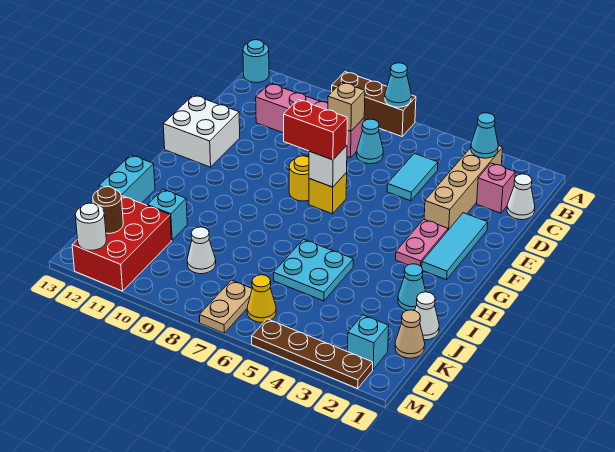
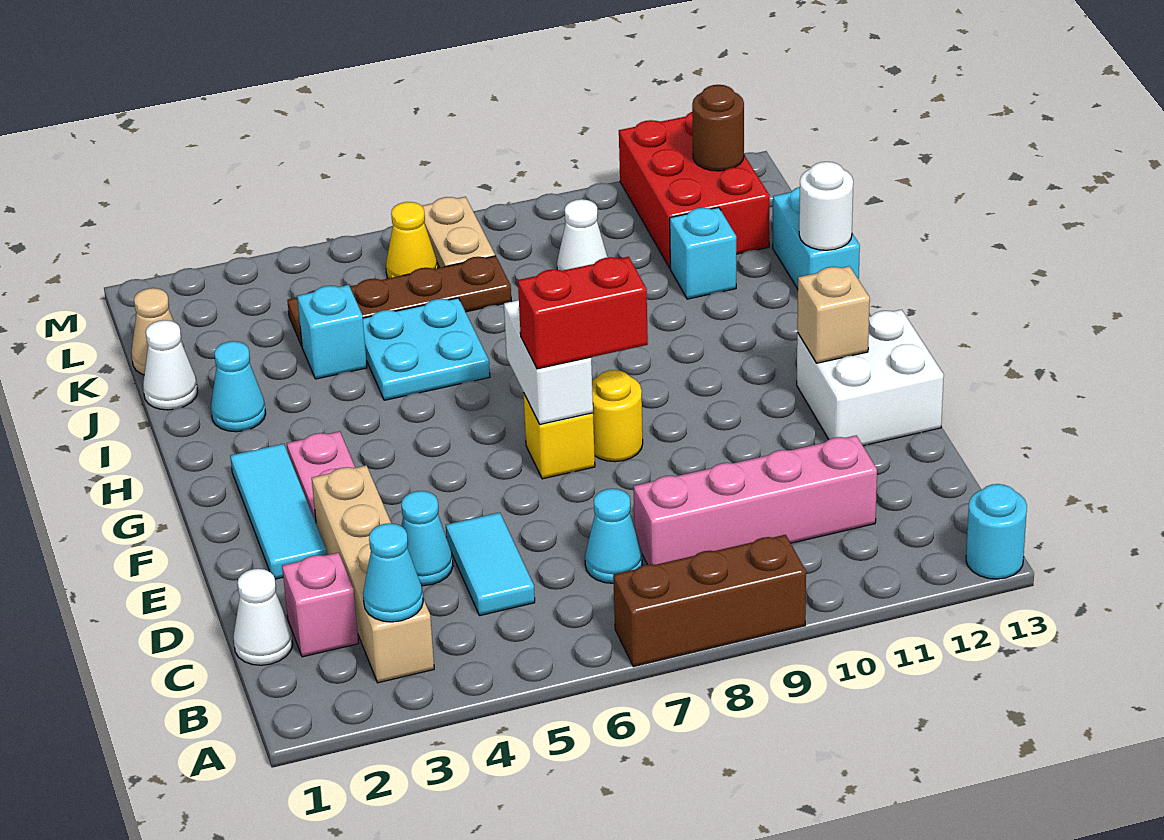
cyan cone A7 level 2 -> cyan cone D4 level 1
tan brick C8 level 2 -> tan brick F12 level 2
white brick F7 level 2 -> white brick F7:G7 level 2
cyan brick L2 level 1 -> cyan brick J4 level 1
brown plate M2:M5 level 1 -> brown plate K4:K7 level 1
white round brick M12 level 2 -> white round brick I13 level 2

